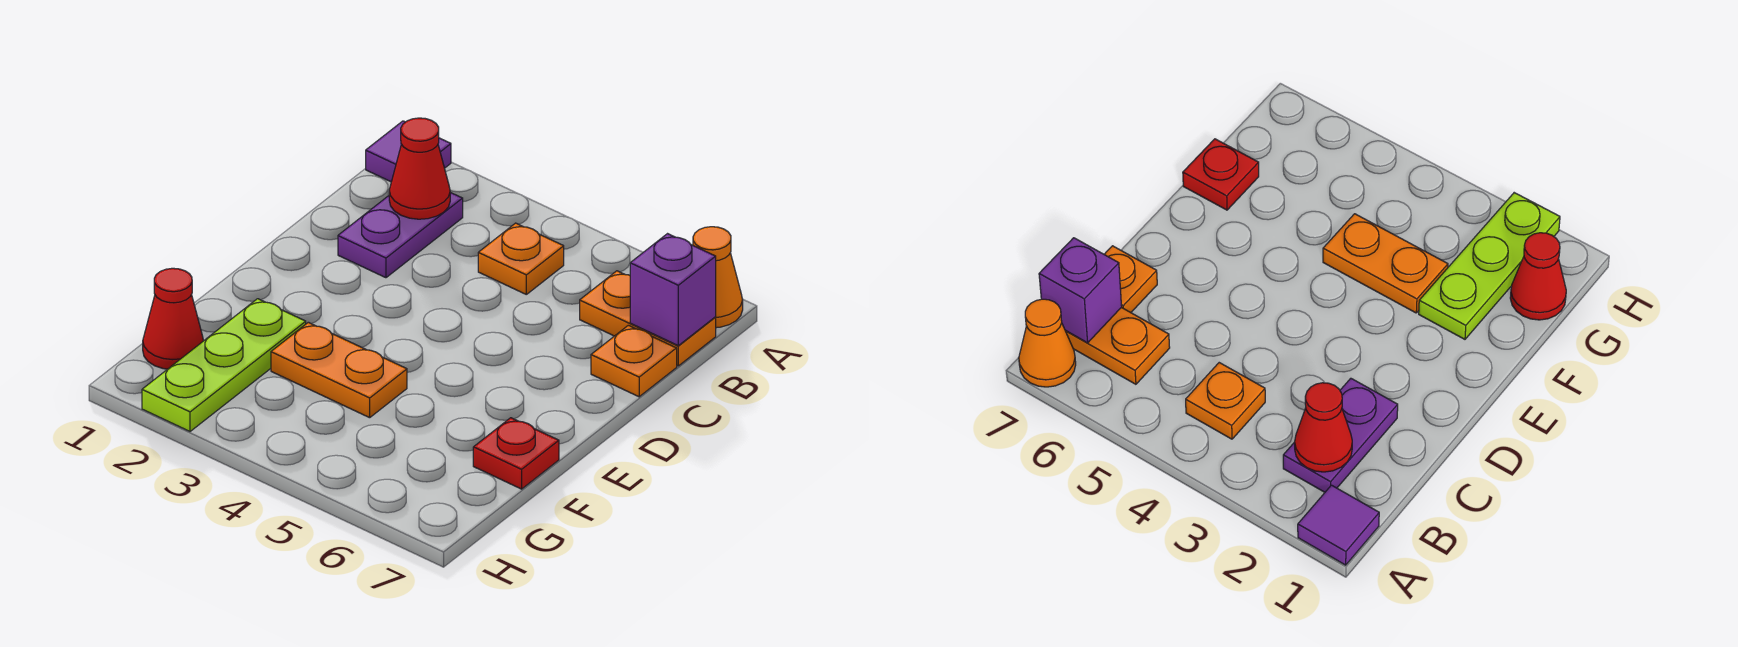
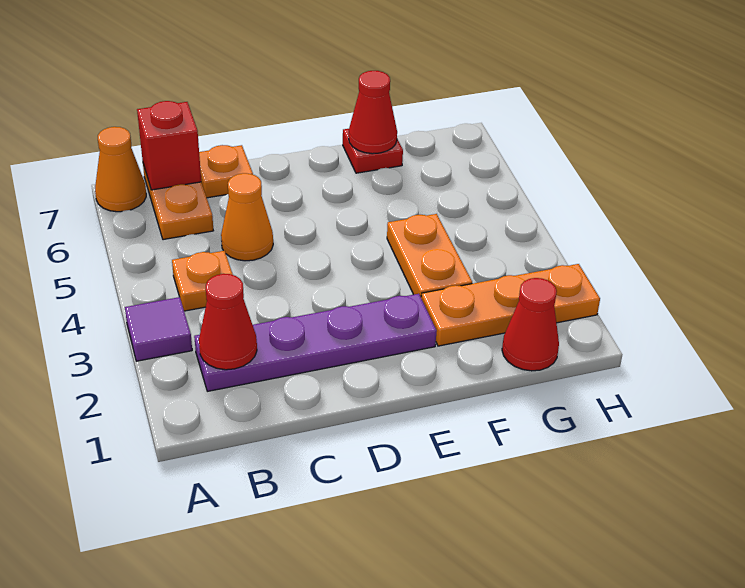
purple tile A1 level 1 -> purple tile A3 level 1
purple plate B2:C2 level 1 -> purple plate B2:E2 level 1
purple brick B7 level 2 -> red brick B7 level 2
none -> orange cone C5 level 1
lime plate F2:H2 level 1 -> orange plate F2:H2 level 1
none -> red cone F7 level 2

